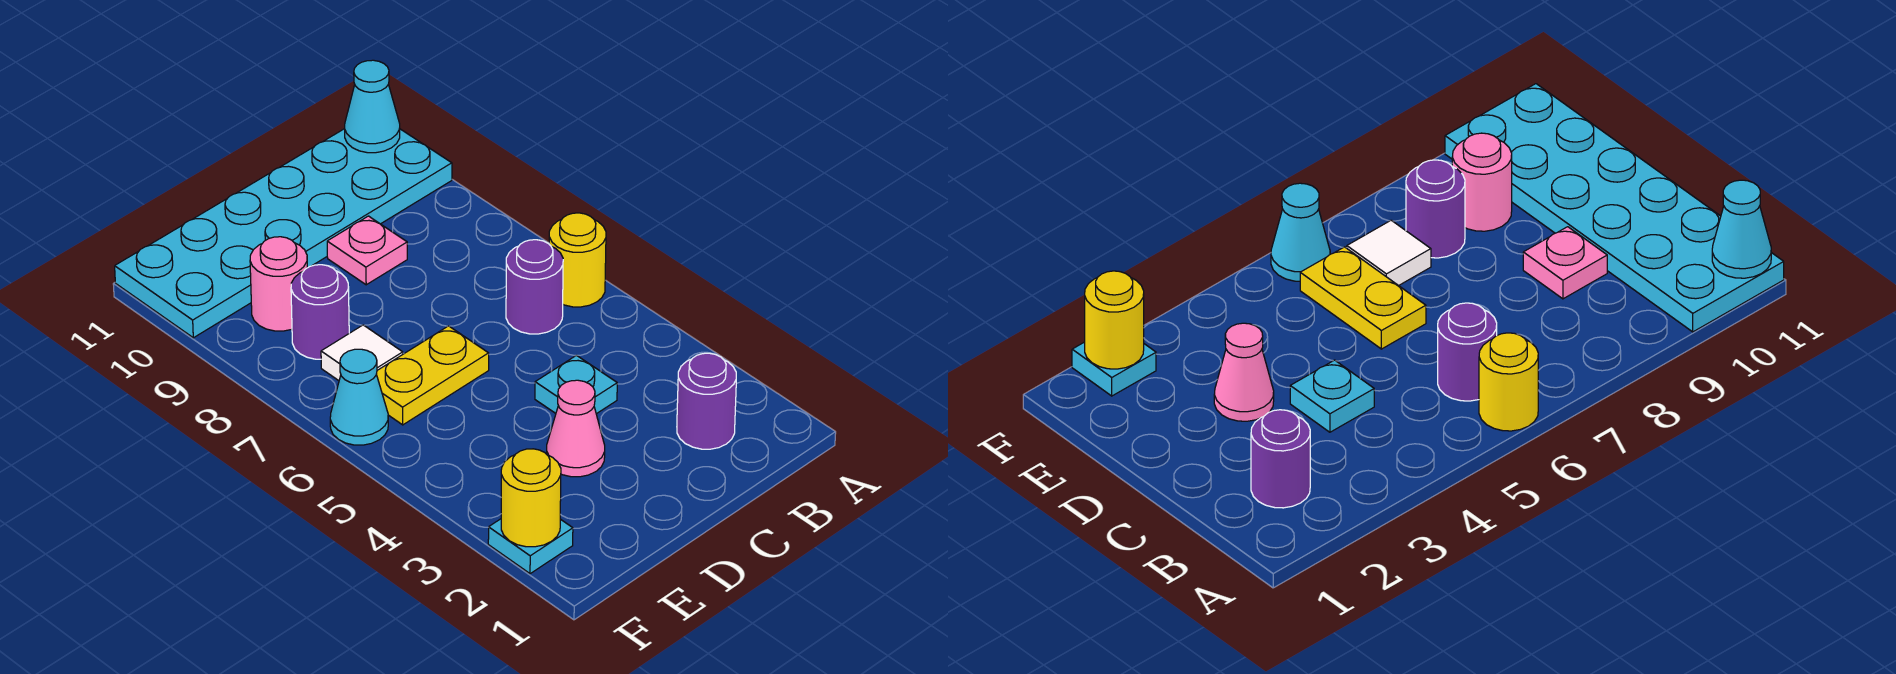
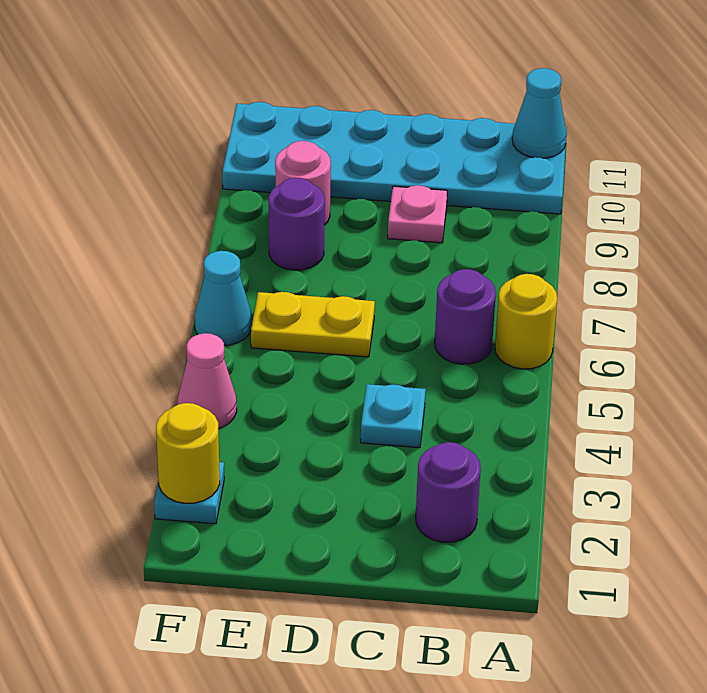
pink cone D3 level 1 -> pink cone F4 level 1
white tile E7 level 1 -> none

